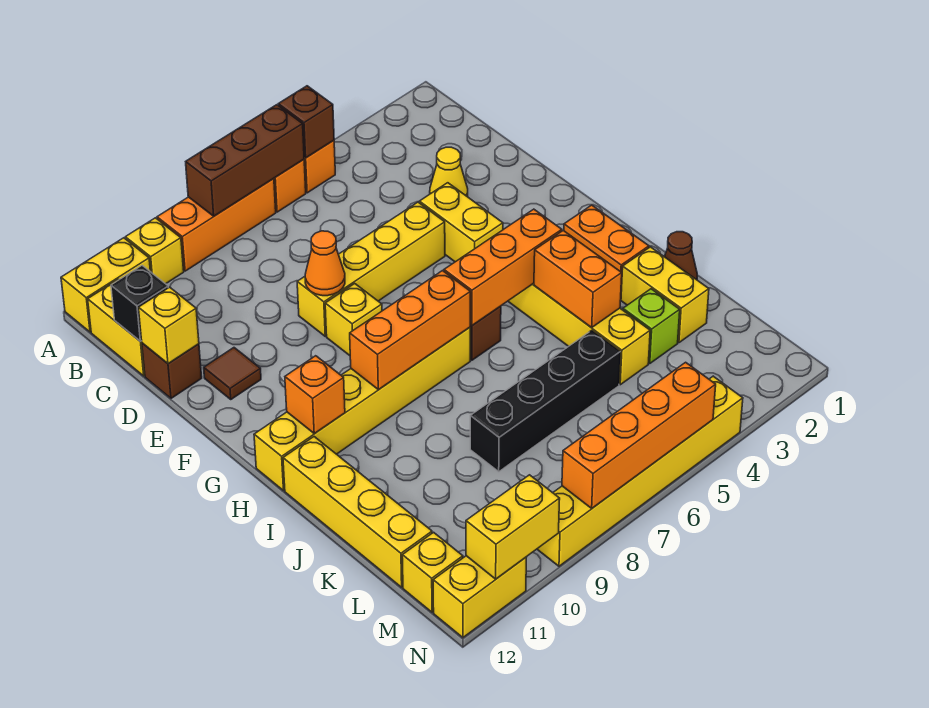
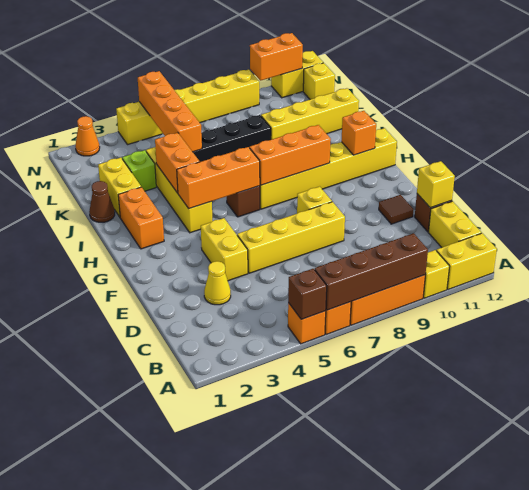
brown brick A6:A8 level 2 -> brown brick A6:A9 level 2
black brick C12 level 2 -> none
orange cone E8 level 2 -> orange cone N2 level 1
yellow brick I12:L12 level 1 -> yellow brick K9:K12 level 1
orange brick N5:N8 level 2 -> orange brick K5:N5 level 2
yellow brick N10:N11 level 2 -> orange brick N10:N11 level 2

